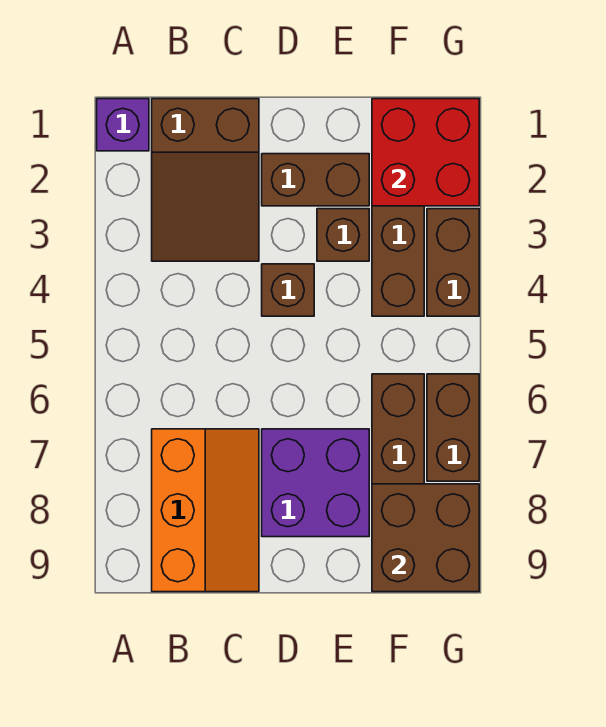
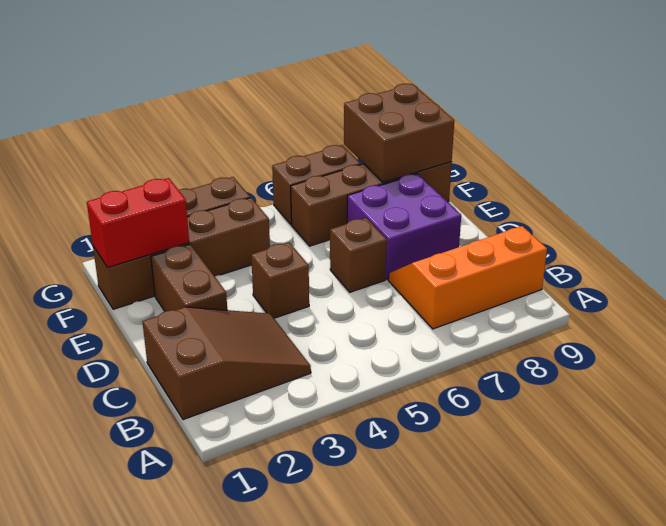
purple brick A1 level 1 -> none
brown brick E3 level 1 -> brown brick D6 level 1
red brick F1:G2 level 2 -> red brick F1:F2 level 2

